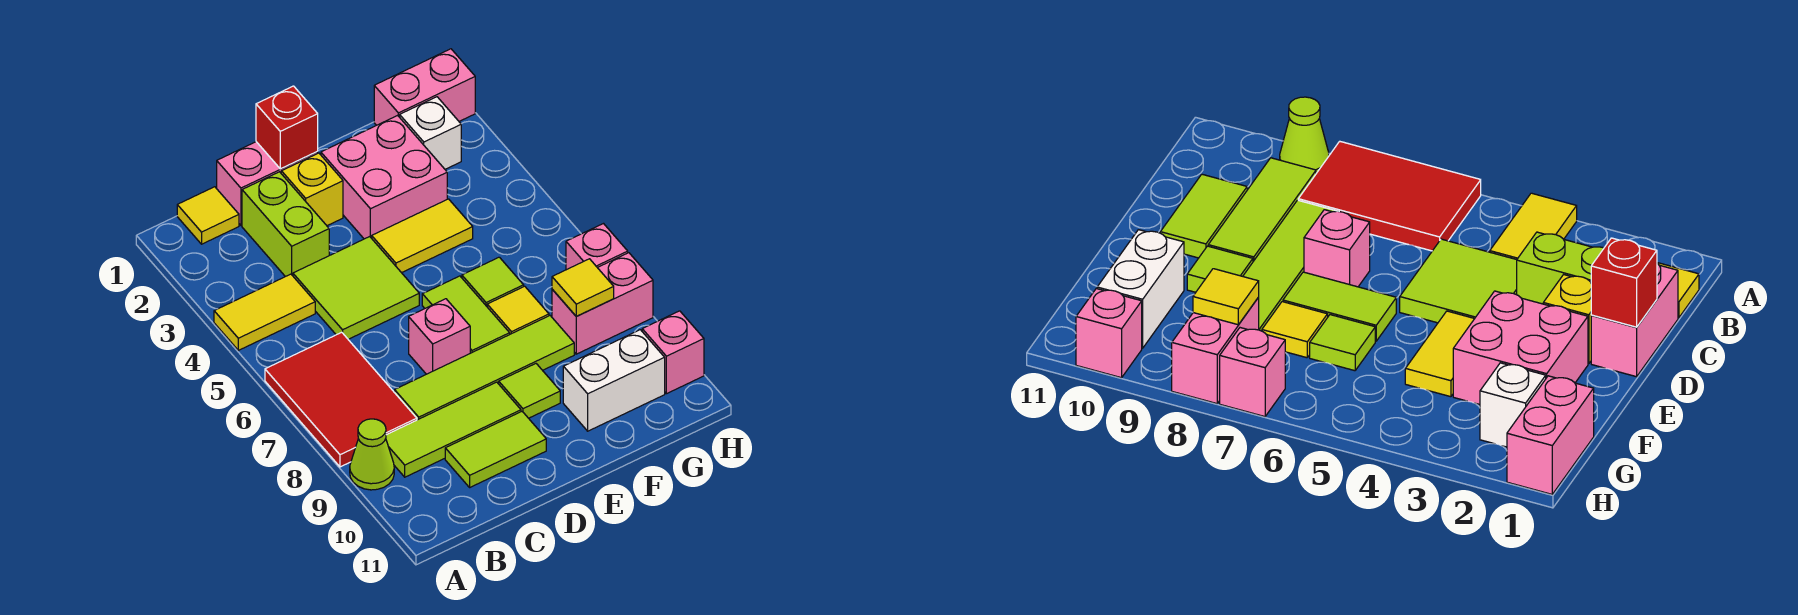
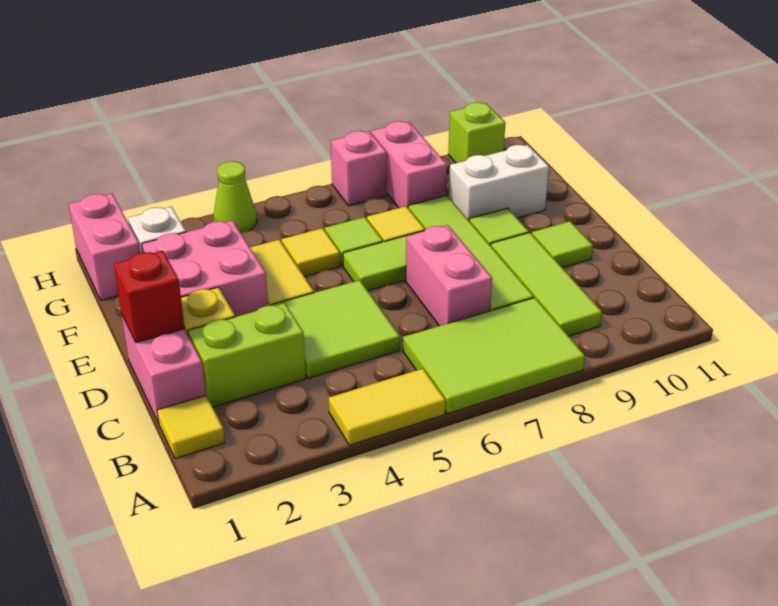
yellow tile A4:B4 level 1 -> yellow tile A4:A5 level 1
red tile A6:B8 level 1 -> lime tile A6:B8 level 1
lime cone A9 level 1 -> lime cone H4 level 1
lime tile C10:D10 level 1 -> lime tile D10 level 1
pink brick D7 level 1 -> pink brick C7:D7 level 1
white brick F10:G10 level 1 -> white brick F9:F10 level 1
yellow tile G8 level 2 -> yellow tile F5 level 1
pink brick H10 level 1 -> lime brick H10 level 1

